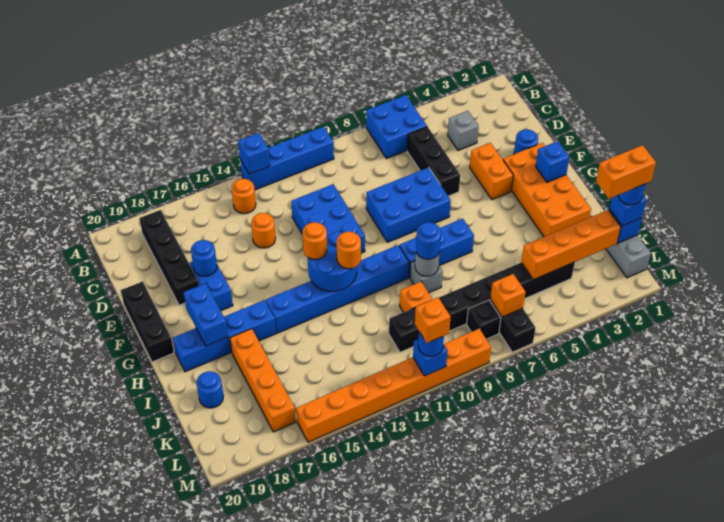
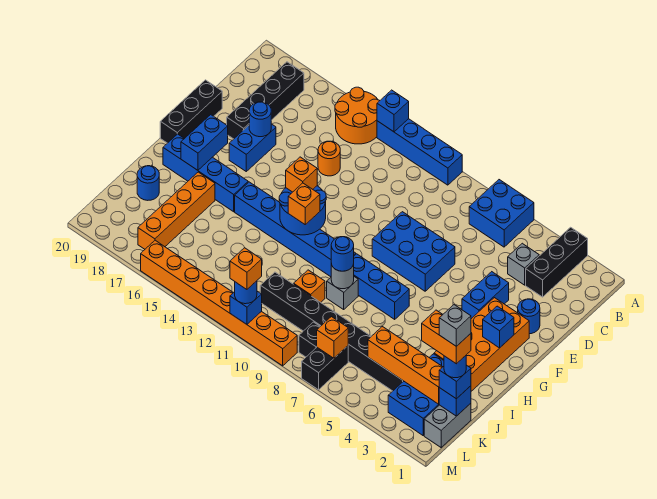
orange round brick B14 level 1 -> orange round brick A14:B15 level 1
black brick C6:E6 level 1 -> black brick A3:C3 level 1
blue brick D11:F12 level 1 -> blue brick J2:L3 level 1
orange brick E4:F4 level 1 -> blue brick E4:F4 level 1
orange round brick G13 level 3 -> orange brick G13 level 3
orange round brick H12 level 3 -> orange brick H12 level 3
none -> grey brick K1 level 6

